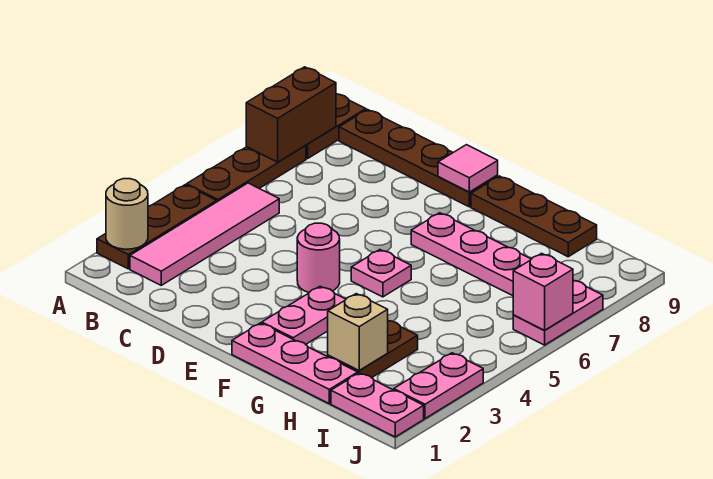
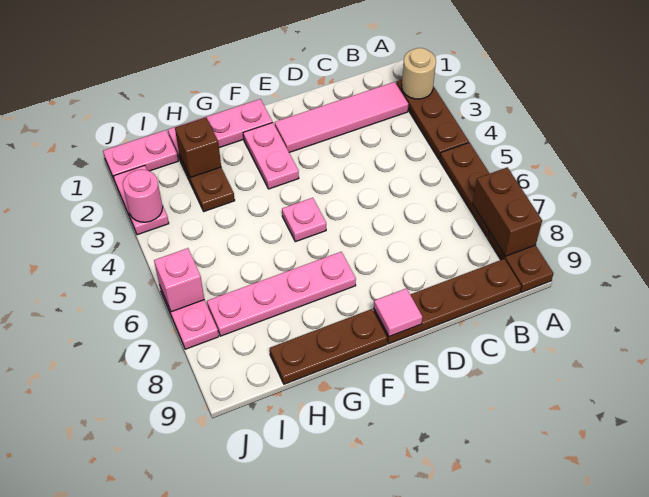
pink tile B2:B5 level 1 -> pink tile B2:E2 level 1
pink round brick E4 level 1 -> pink round brick J3 level 2
tan brick H2 level 2 -> brown brick H2 level 2

